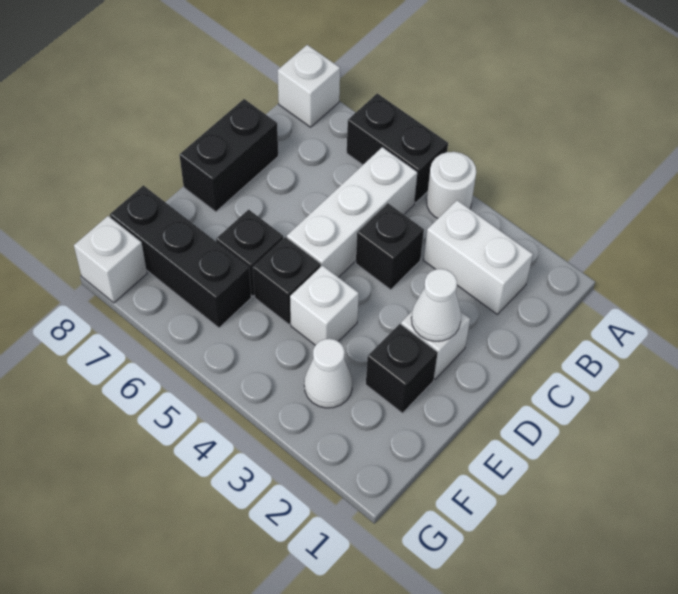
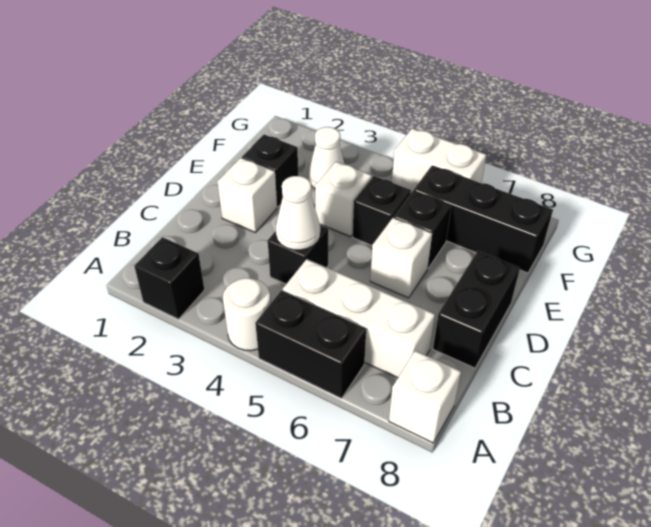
none -> black brick A2 level 1
white brick B2:B3 level 1 -> white brick G5:G6 level 1
white brick B5:D5 level 1 -> white brick B5:B7 level 1
white cone D2 level 2 -> white cone C4 level 2
white brick G8 level 1 -> white brick D6 level 1

